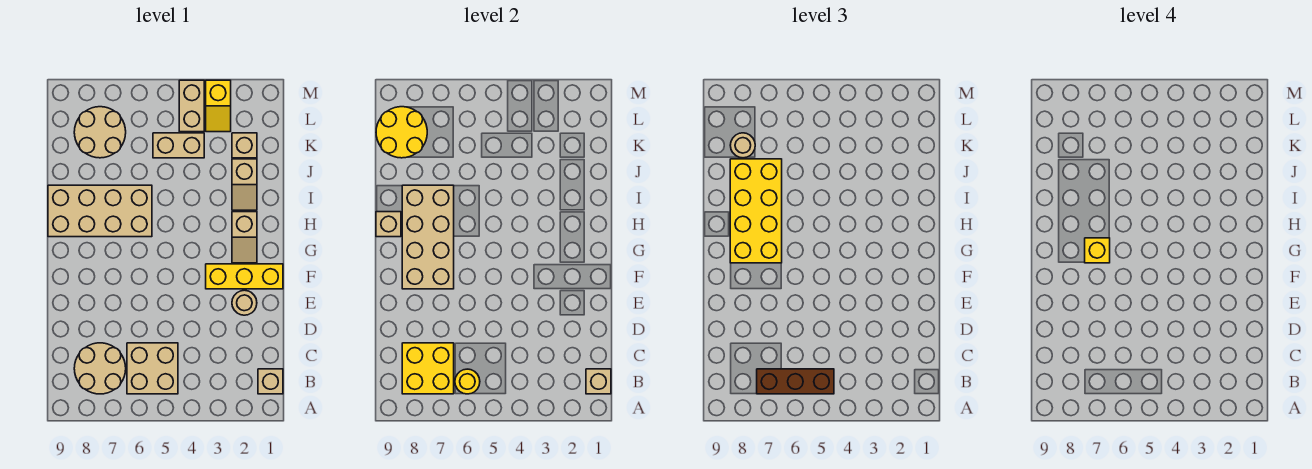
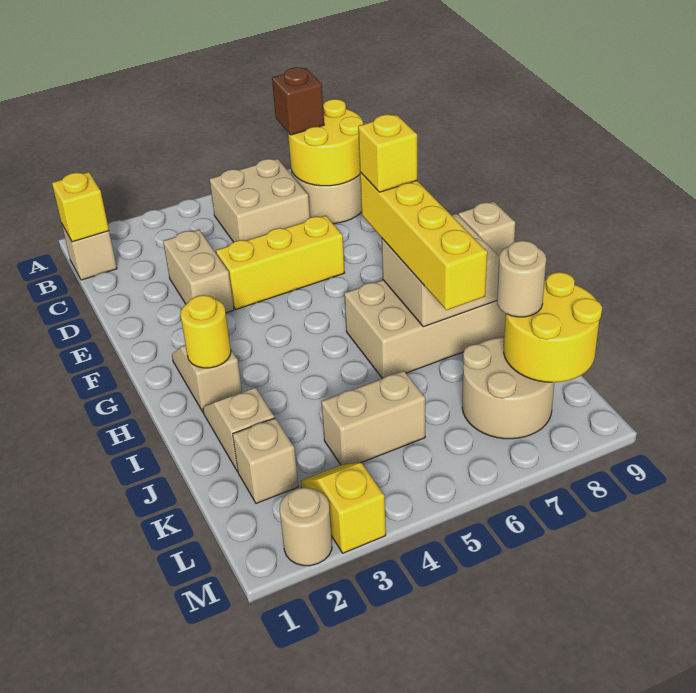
tan brick B1 level 2 -> yellow brick B1 level 2
brown brick B5:B7 level 3 -> brown brick B7 level 3
yellow round brick B6 level 2 -> yellow round brick H2 level 2
yellow brick B7:C8 level 2 -> yellow round brick B7:C8 level 2
tan round brick E2 level 1 -> tan round brick M2 level 1
yellow brick F1:F3 level 1 -> yellow brick E4:E6 level 1
tan brick F7:I8 level 2 -> tan brick H7:I8 level 2
yellow brick G7:J8 level 3 -> yellow brick G7:J7 level 3
tan brick L4:M4 level 1 -> tan brick D3:E3 level 1

